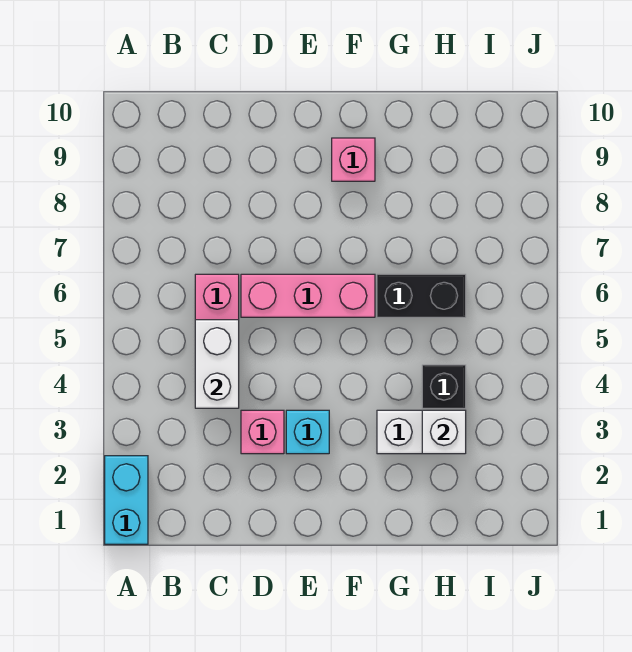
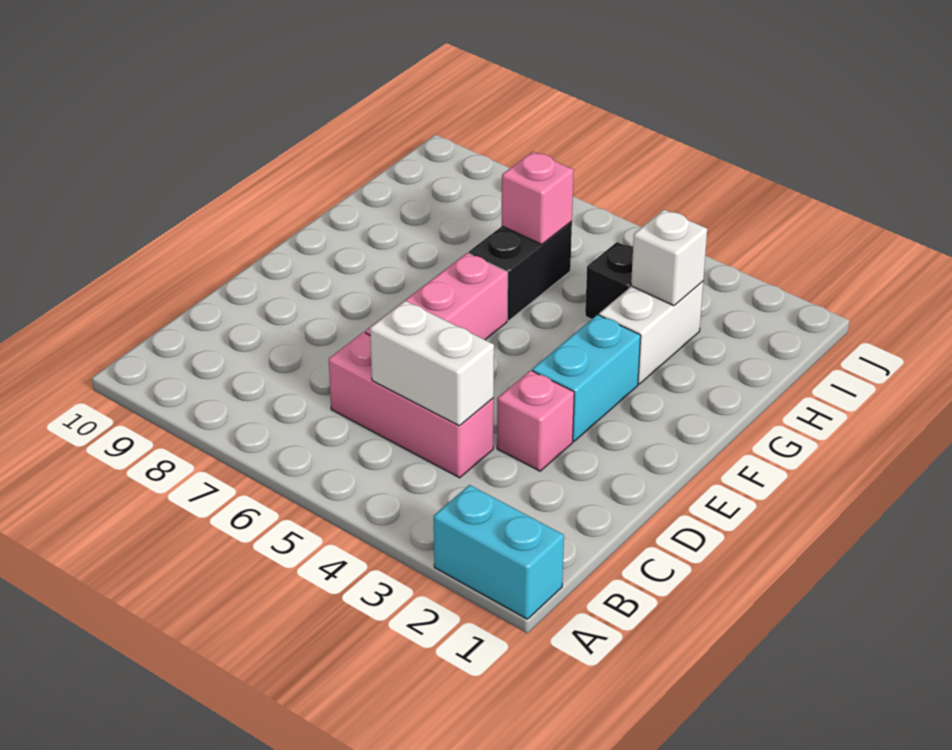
cyan brick E3 level 1 -> cyan brick E3:F3 level 1
pink brick F9 level 1 -> pink brick H6 level 2

